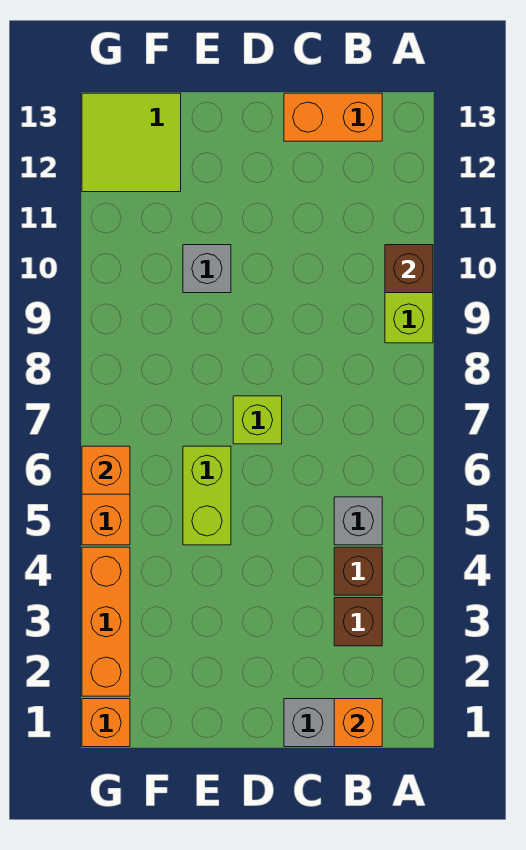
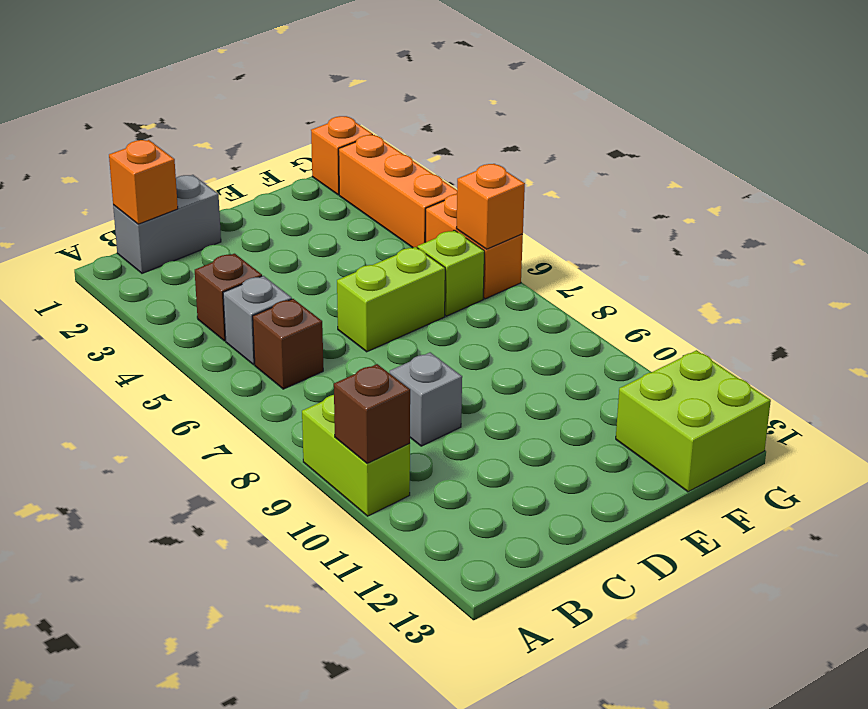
brown brick B3 level 1 -> brown brick B6 level 1
orange brick B13:C13 level 1 -> none
lime brick D7 level 1 -> lime brick F6 level 1
lime brick E5:E6 level 1 -> lime brick D6:E6 level 1
grey brick E10 level 1 -> grey brick C9 level 1
lime tile F12:G13 level 1 -> lime brick F12:G13 level 1

